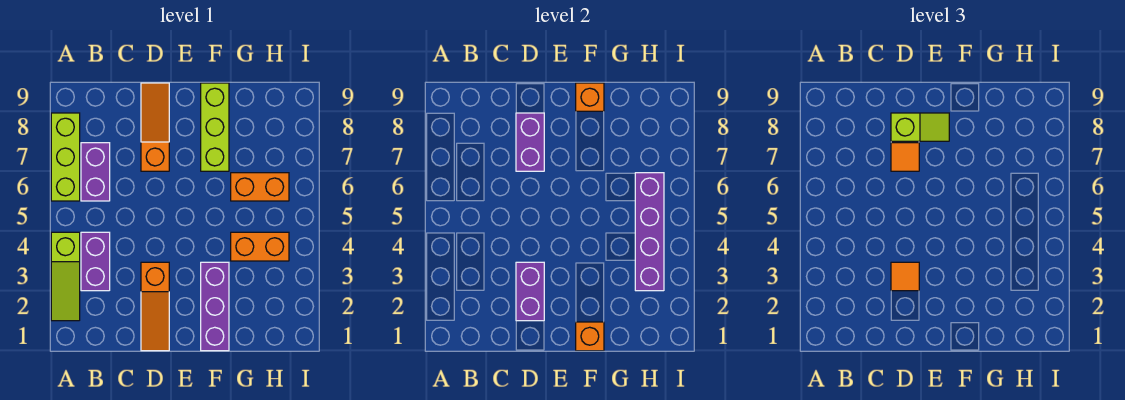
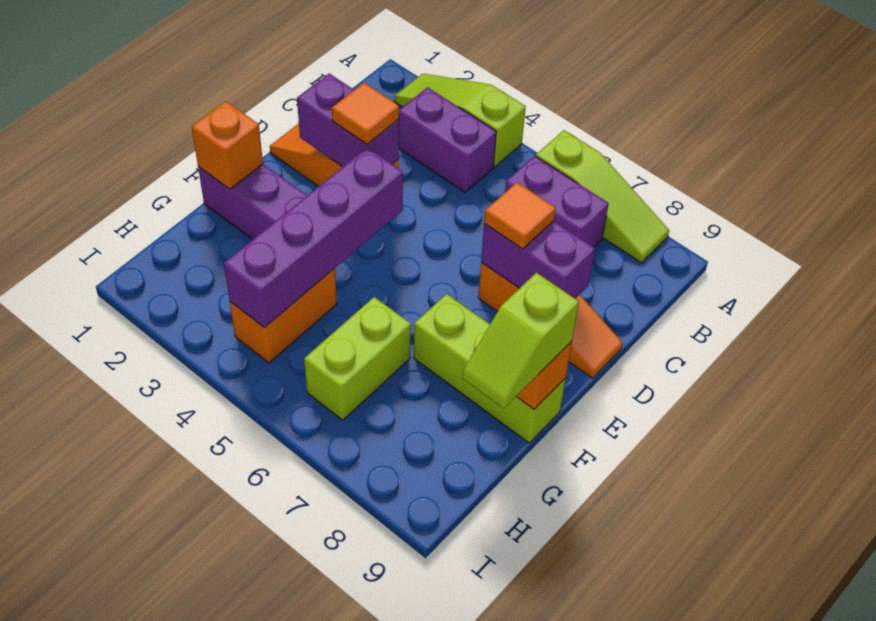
lime brick A6:A8 level 1 -> lime slope A6:A8 level 1 top 6
lime slope D8:E8 level 3 top D -> lime slope F9:G9 level 3 top F
orange brick G6:H6 level 1 -> lime brick G6:H6 level 1
purple brick H3:H6 level 2 -> purple brick E4:H4 level 2

